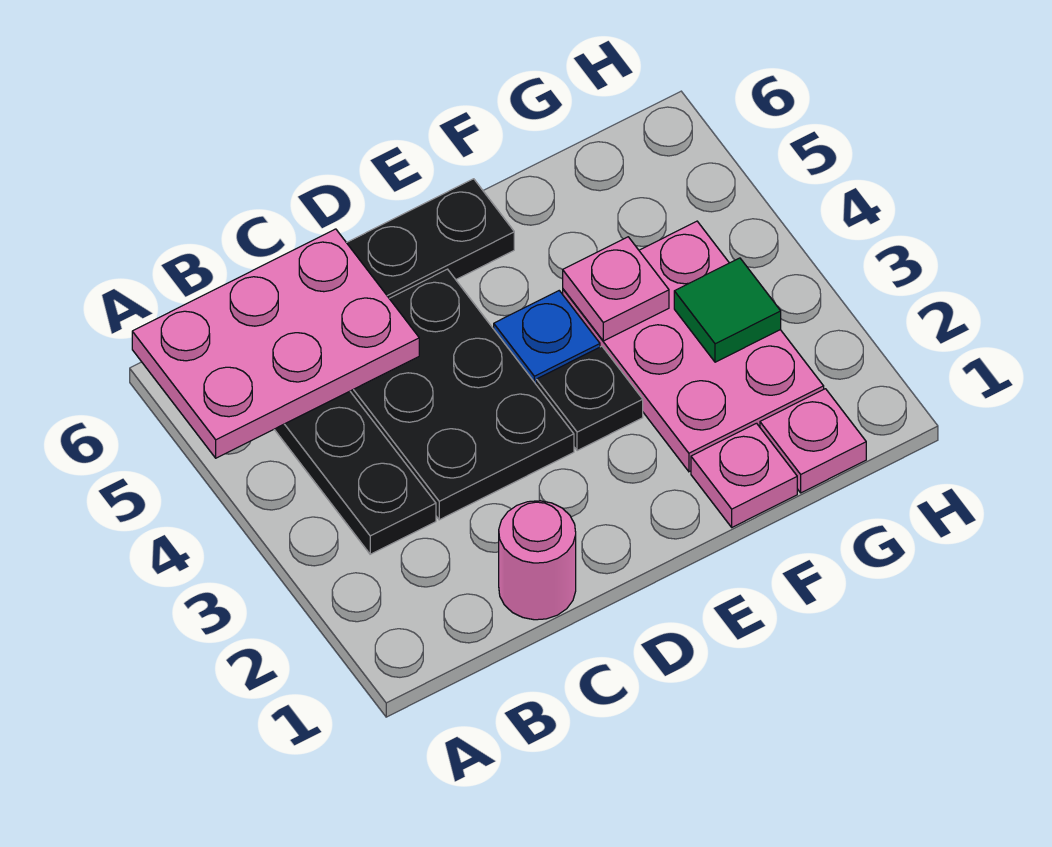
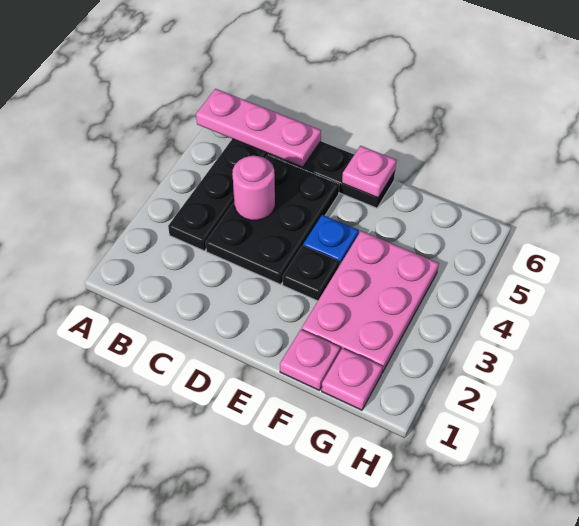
pink plate A5:C6 level 2 -> pink plate A6:C6 level 2
pink round brick C1 level 1 -> pink round brick C4 level 2
pink plate F4 level 2 -> pink plate E6 level 2
green tile G3 level 2 -> none

